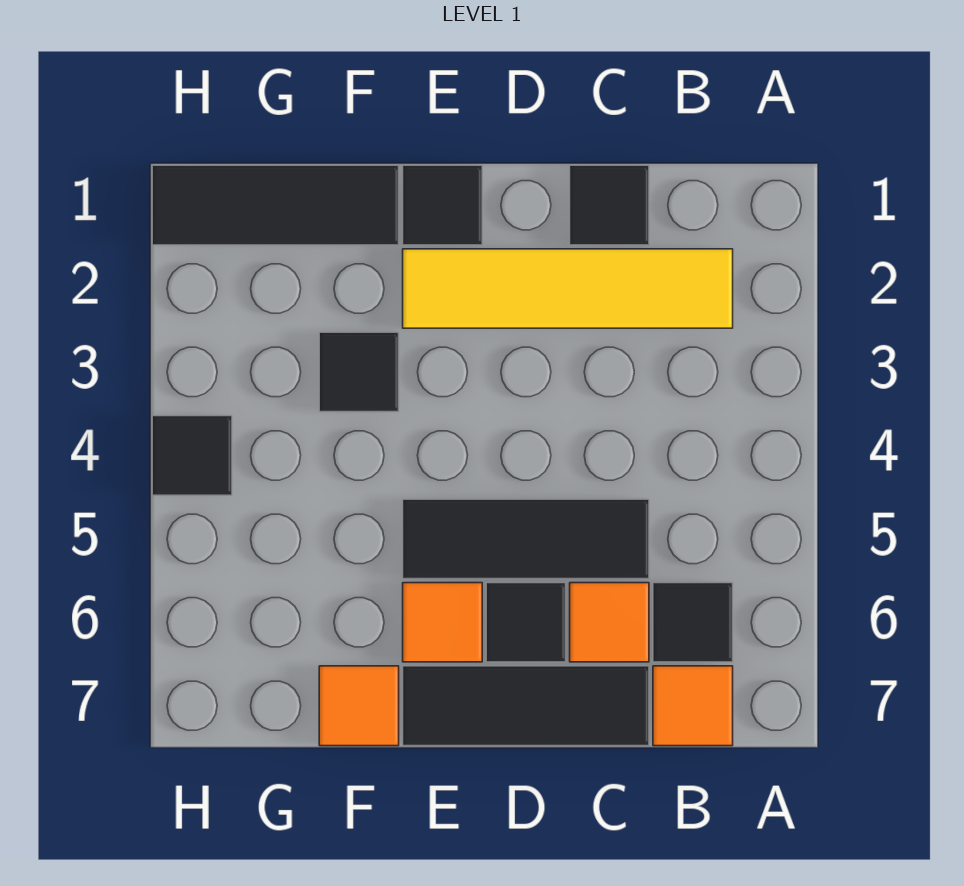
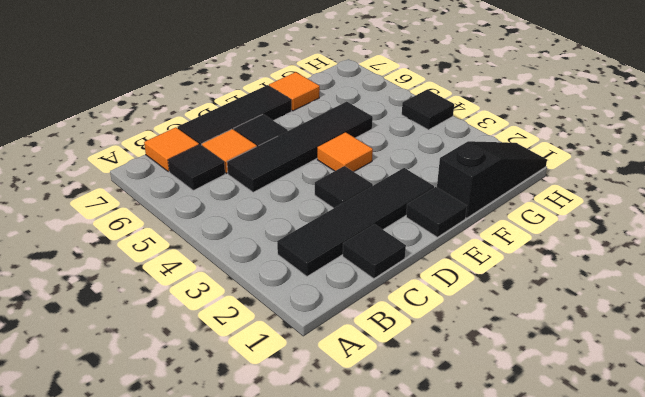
yellow tile B2:E2 level 1 -> black tile B2:E2 level 1
black tile C5:E5 level 1 -> black tile C5:F5 level 1
orange tile E6 level 1 -> orange tile E4 level 1
black tile F1:H1 level 1 -> black slope F1:H1 level 1 top F
black tile F3 level 1 -> black tile D3 level 1

